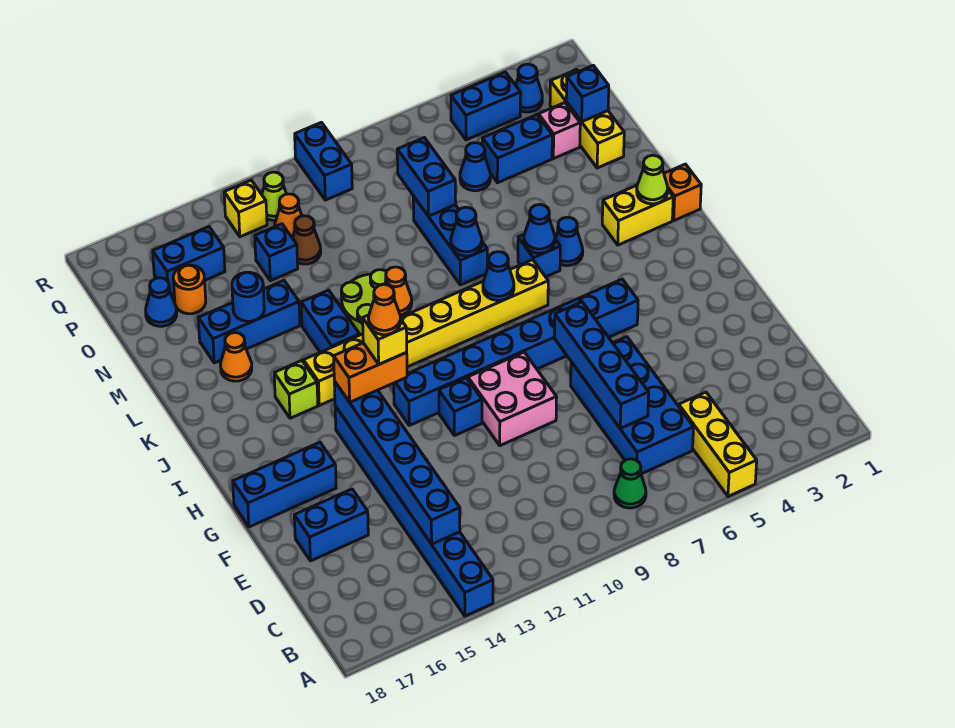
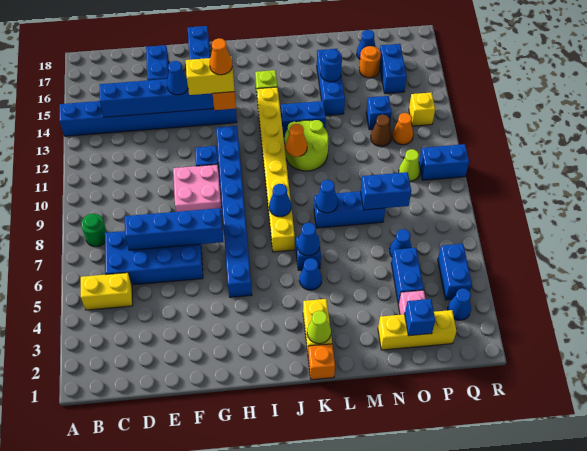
yellow brick A5:C5 level 1 -> yellow brick B5:C5 level 1
green cone B8 level 1 -> green round brick B8 level 1
none -> blue cone F14 level 3
yellow brick H13 level 4 -> yellow brick G13:H13 level 4
orange cone L16 level 1 -> none
lime cone Q12 level 1 -> lime cone P10 level 1

